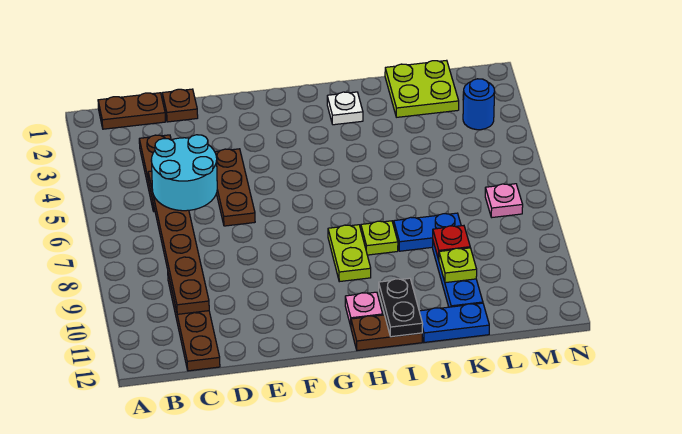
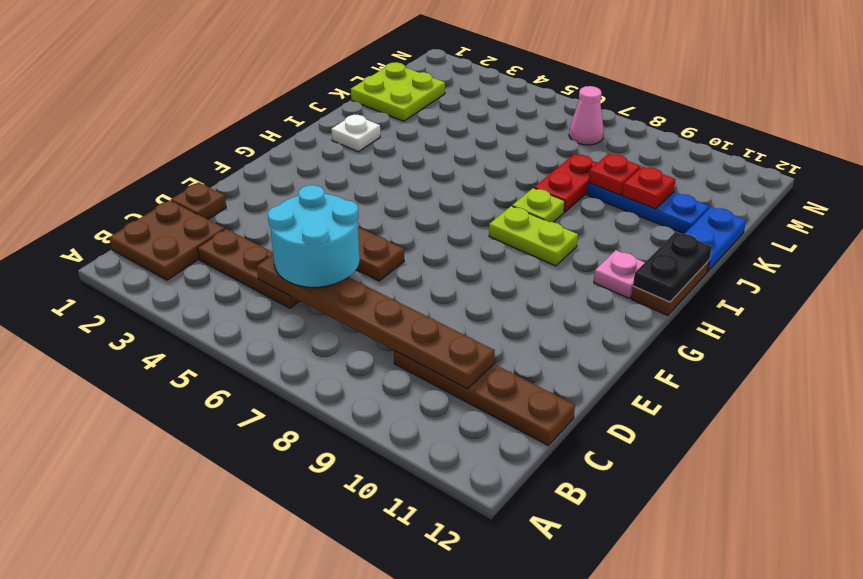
brown plate B1:C1 level 1 -> brown plate B1:C2 level 1
black plate I11:I12 level 2 -> black plate H12:I12 level 2
blue plate J8:K8 level 1 -> red plate J8:K8 level 1
lime plate K10 level 2 -> red plate K10 level 2
blue round brick M3 level 1 -> none
pink plate M7 level 1 -> pink cone M7 level 1

